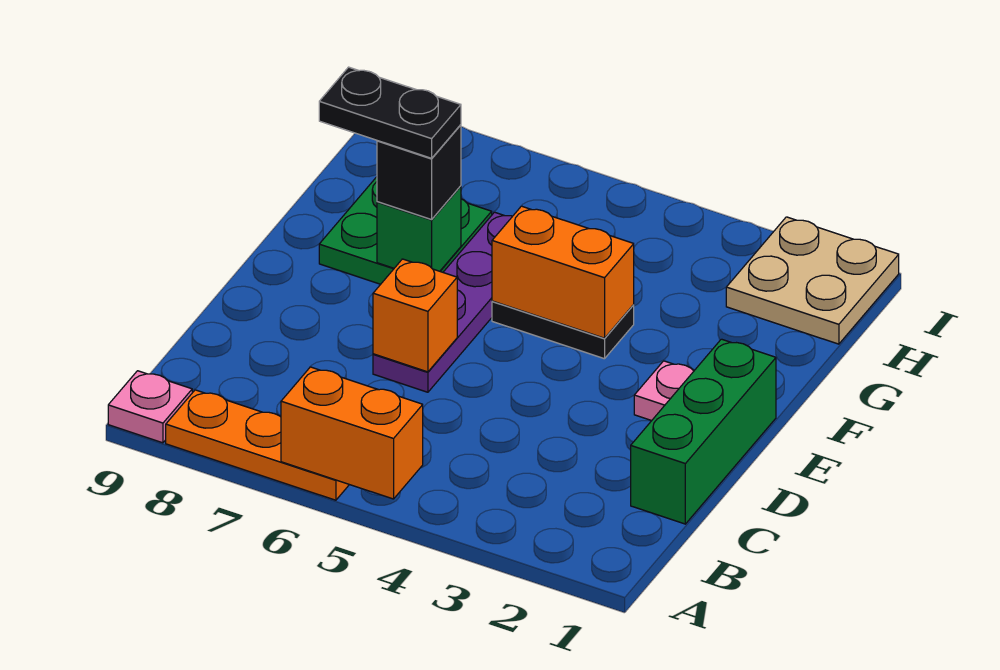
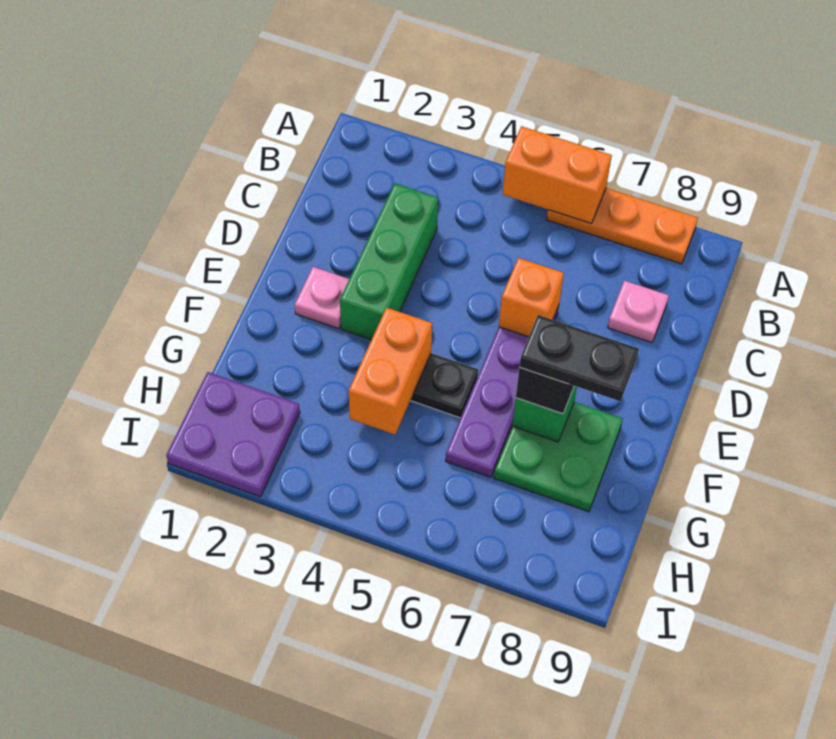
pink plate A9 level 1 -> pink plate C8 level 1
green brick C1:E1 level 1 -> green brick C3:E3 level 1
orange brick F4:F5 level 2 -> orange brick F4:G4 level 2
tan plate H1:I2 level 1 -> purple plate H1:I2 level 1

